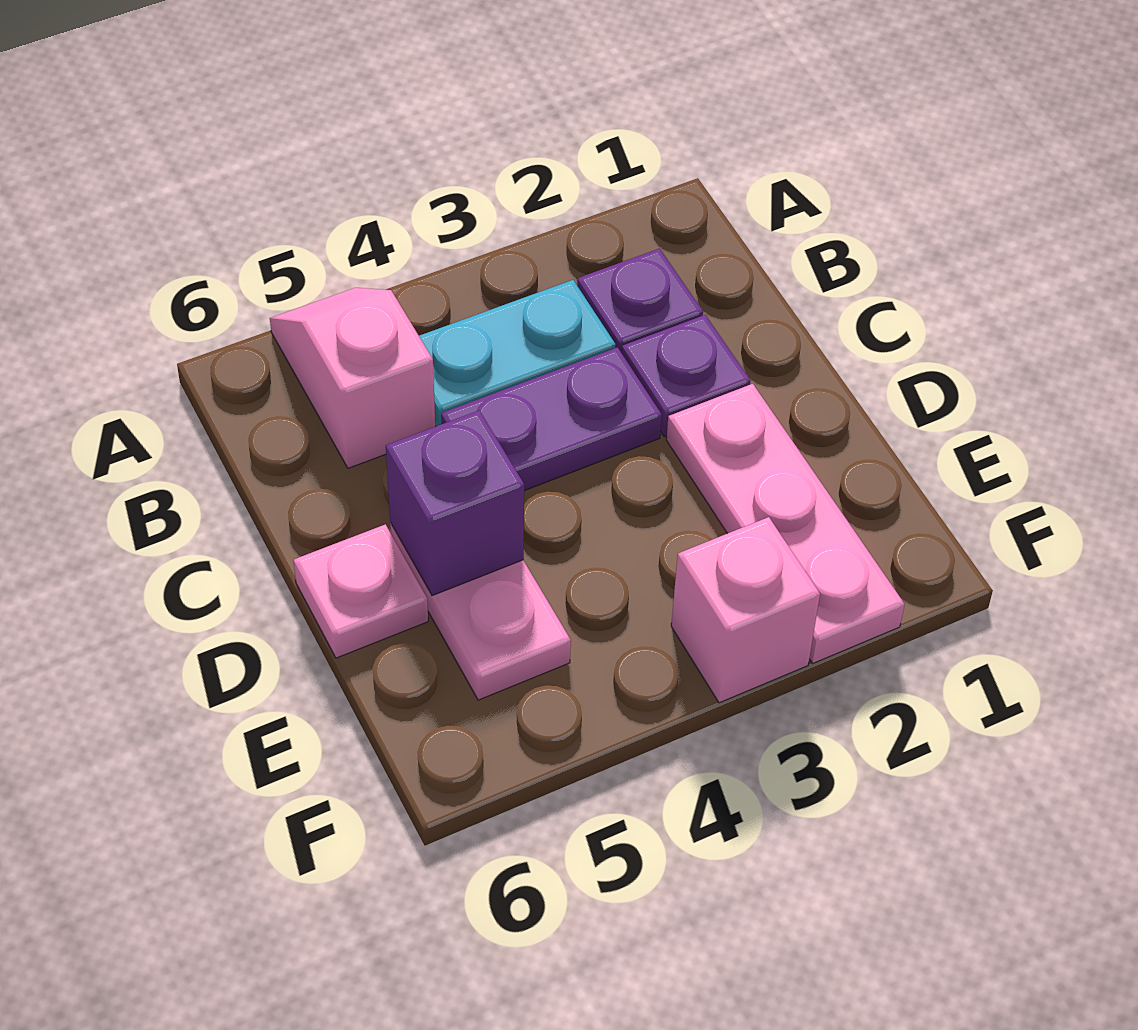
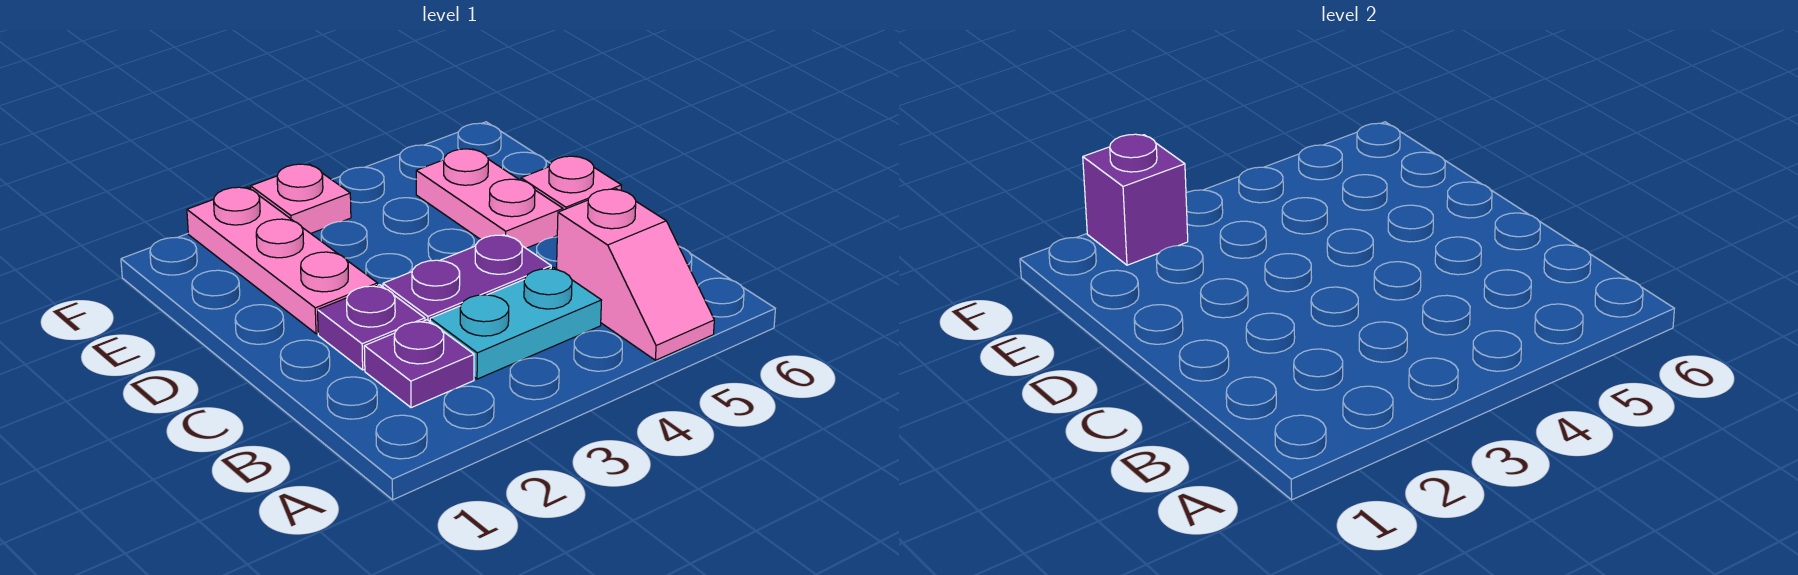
purple brick D5 level 2 -> purple brick F2 level 2
pink brick F3 level 1 -> pink plate F3 level 1

